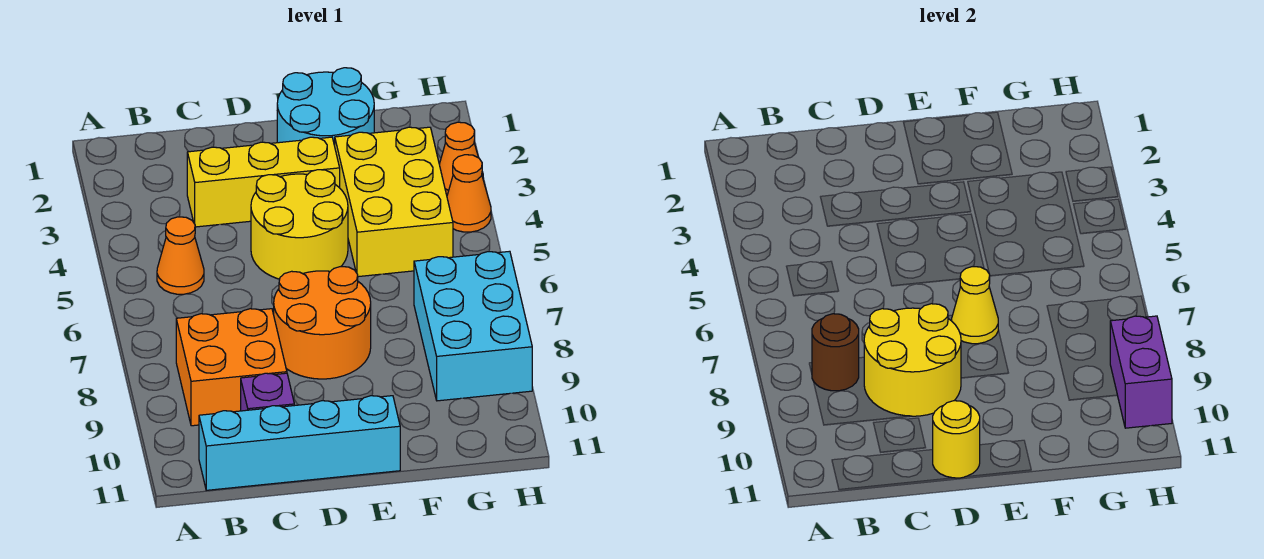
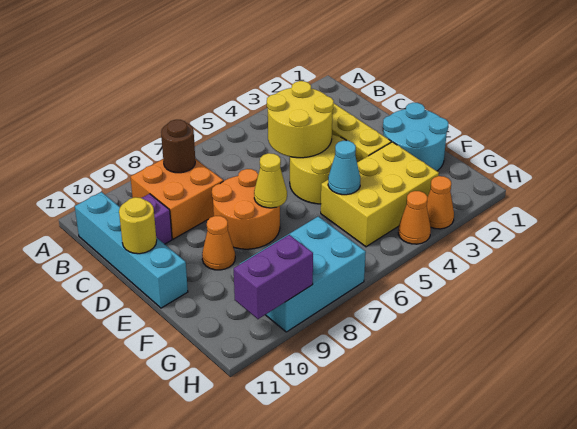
orange cone B5 level 1 -> orange cone E9 level 1
yellow round brick C8:D9 level 2 -> yellow round brick C4:D5 level 2
none -> cyan cone F5 level 2

